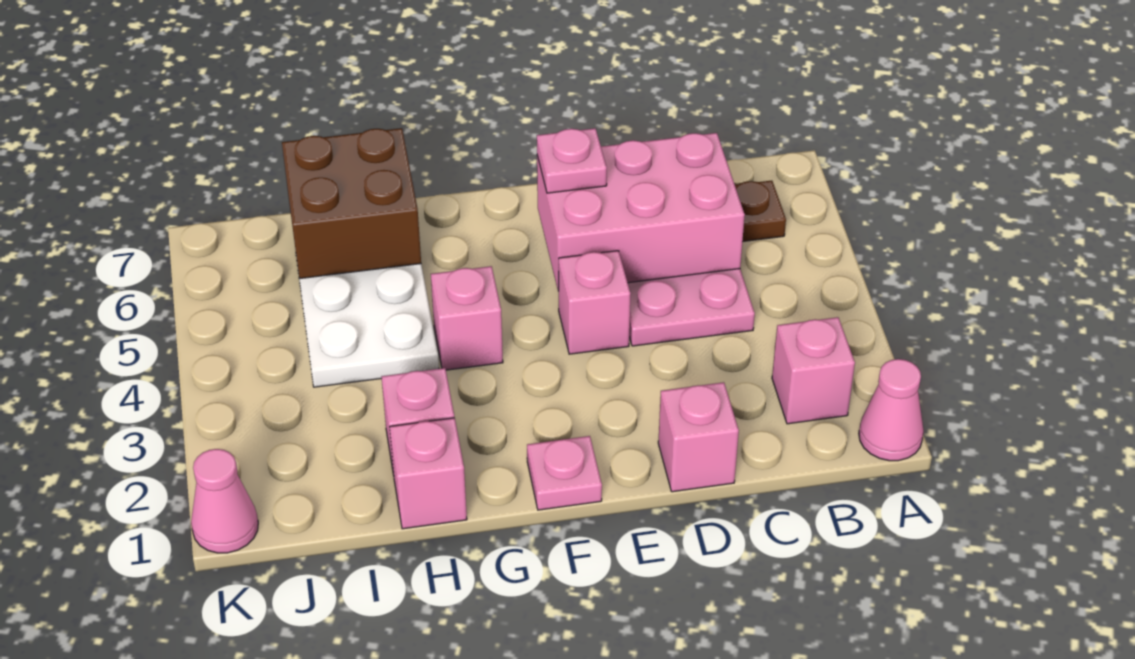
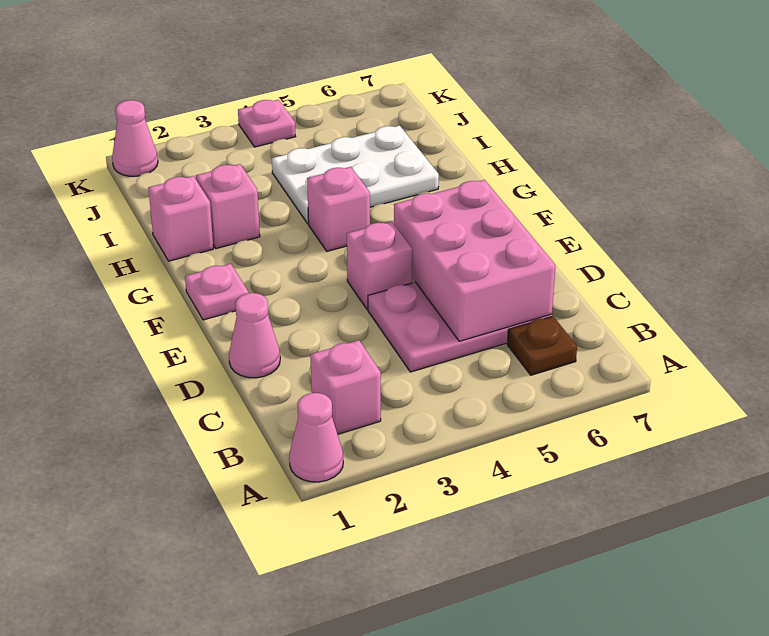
pink brick D1 level 1 -> pink cone D1 level 1
pink plate E6 level 3 -> pink plate K4 level 1
brown brick H6:I7 level 2 -> none

